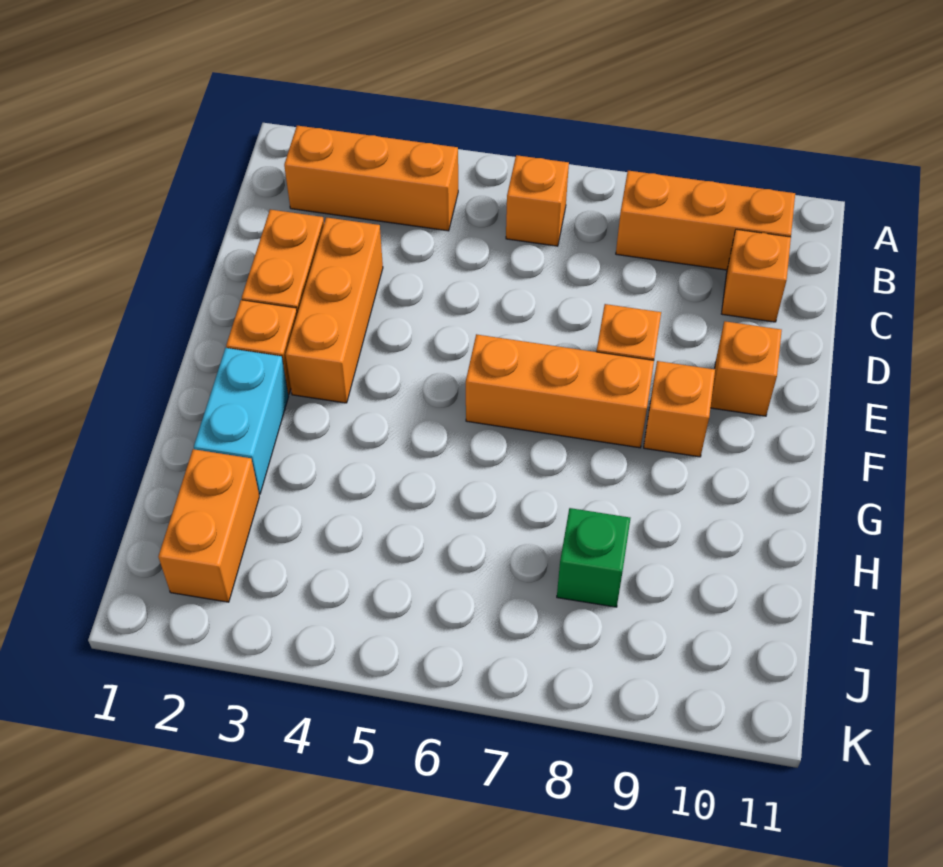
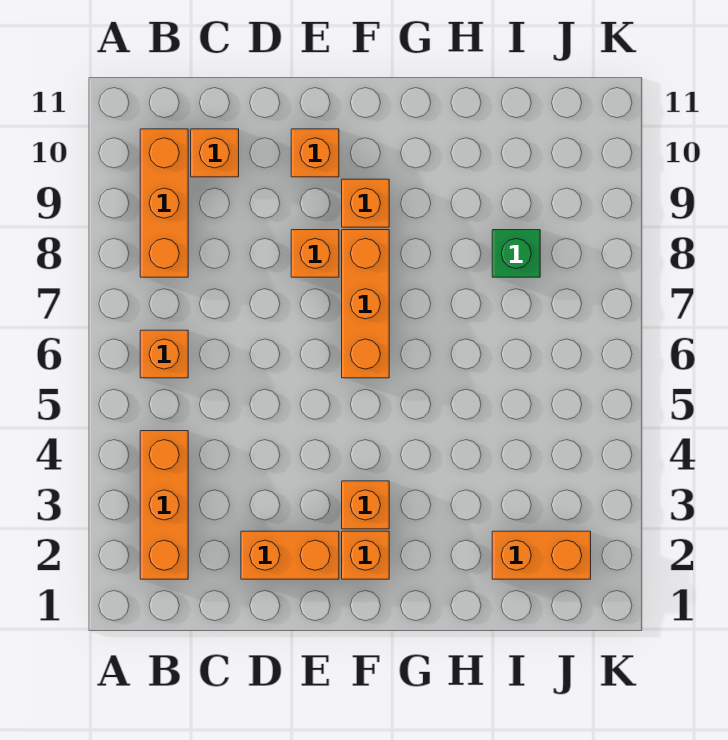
orange brick D3:F3 level 1 -> orange brick F3 level 1
cyan brick G2:H2 level 1 -> none

